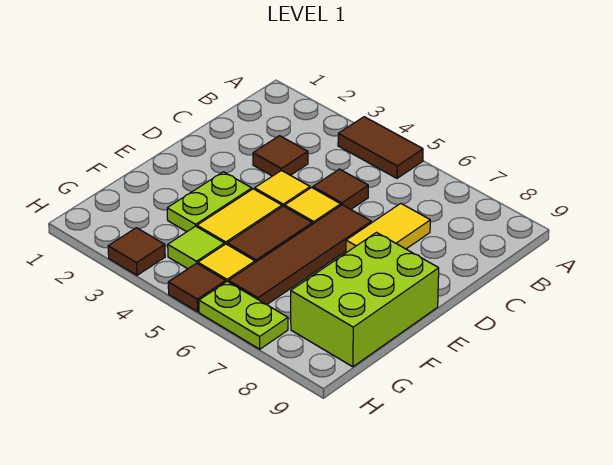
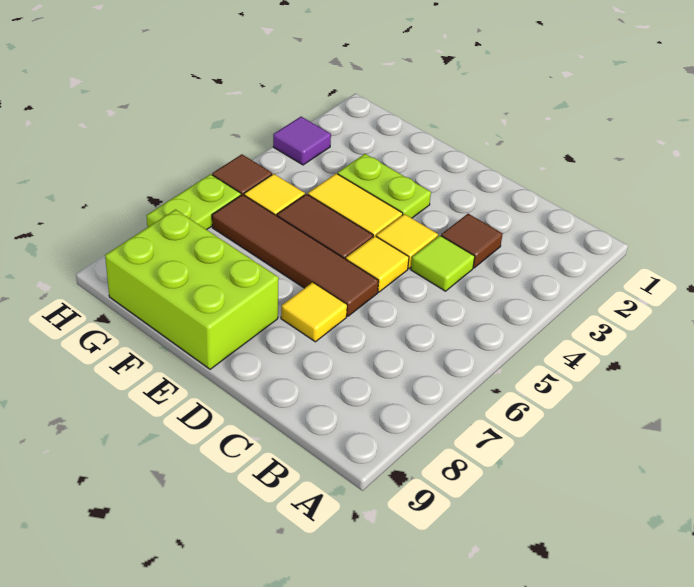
brown tile A4:A5 level 1 -> none
brown tile C5 level 1 -> none
yellow tile C7:D7 level 1 -> yellow tile D7 level 1
lime tile G4 level 1 -> lime tile C4 level 1
brown tile H3 level 1 -> purple tile H3 level 1

